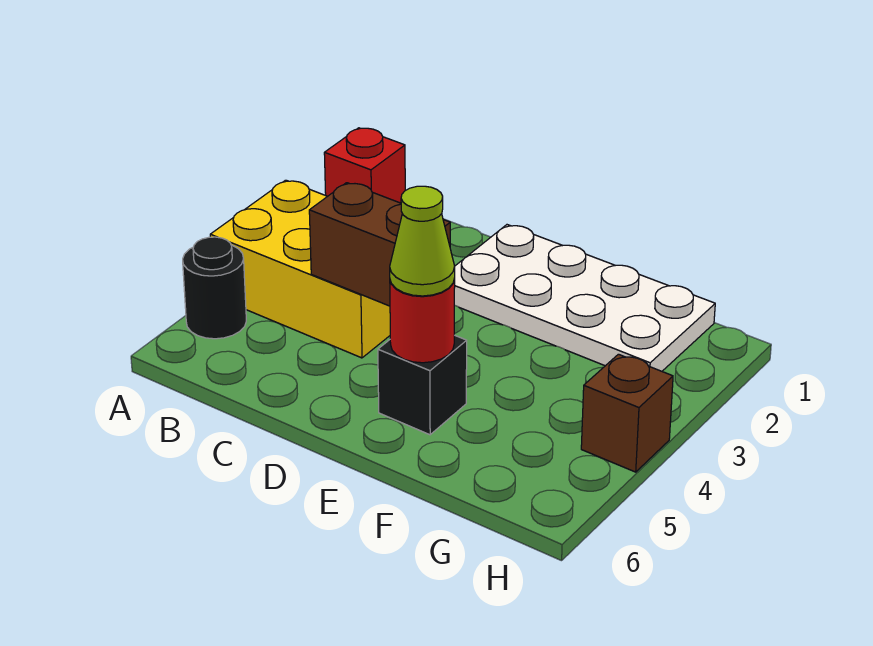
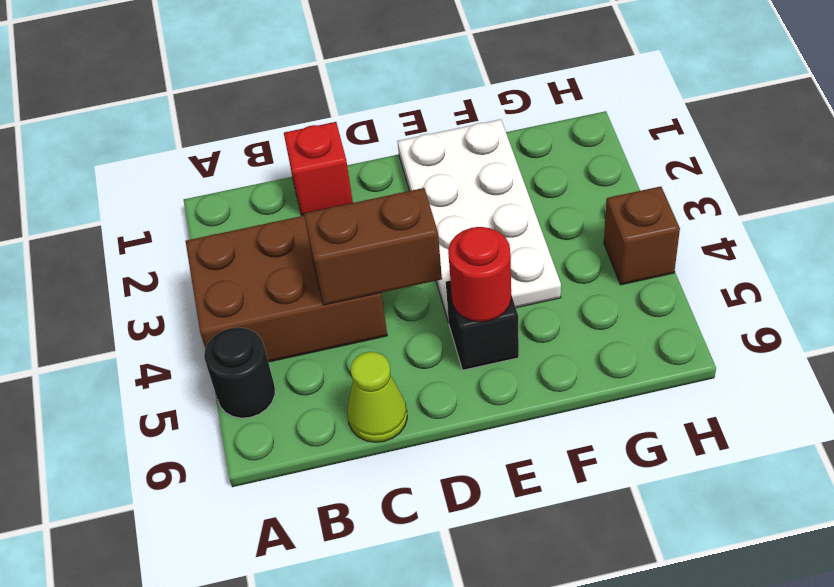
red brick A1 level 1 -> red brick C1 level 1
yellow brick A3:C4 level 1 -> brown brick A3:C4 level 1
white plate D1:G2 level 1 -> white plate E1:F4 level 1
lime cone E5 level 3 -> lime cone C6 level 1

